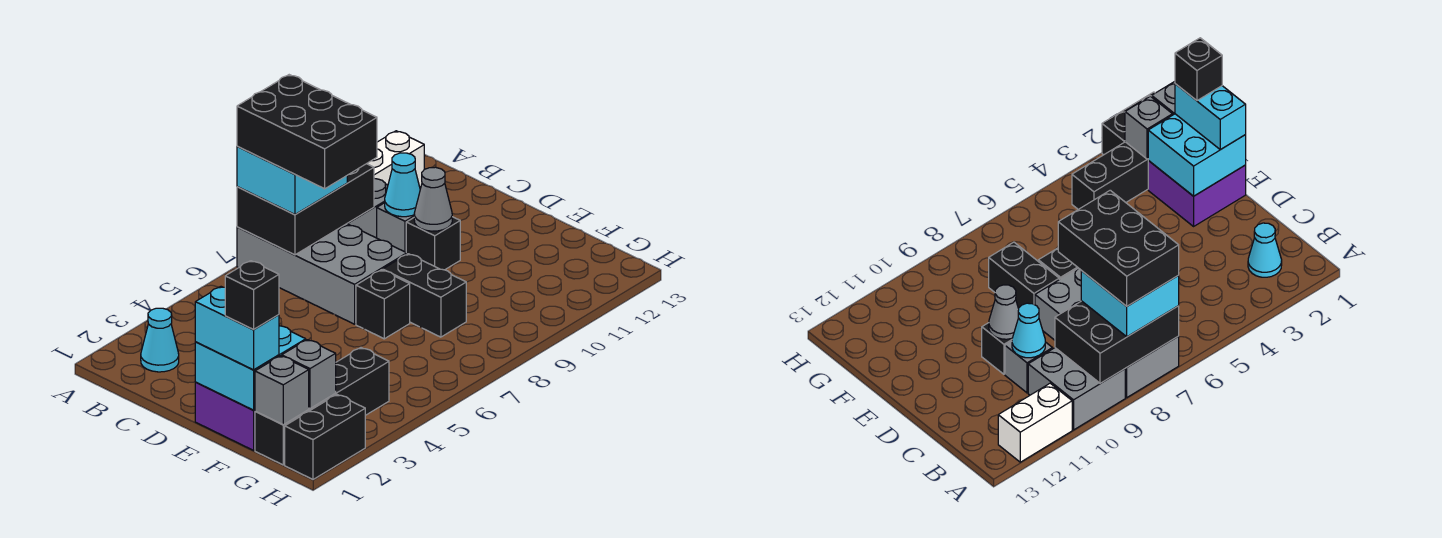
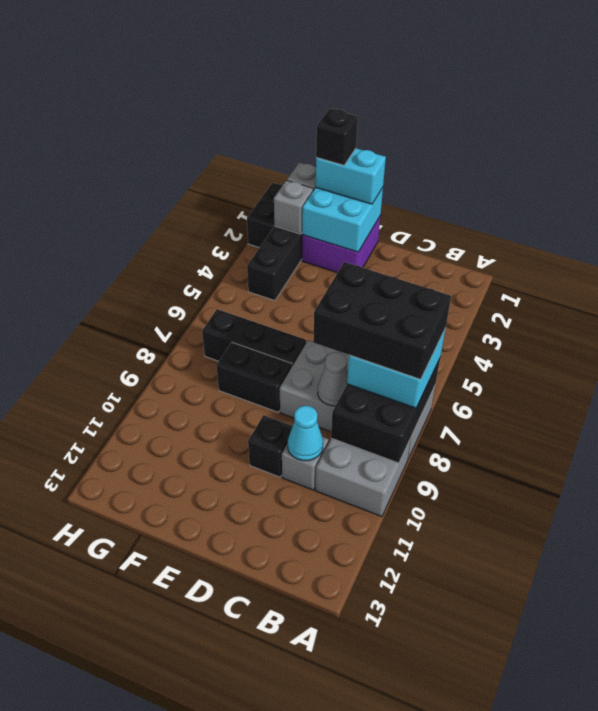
white brick A11:A12 level 1 -> none
cyan cone B2 level 1 -> none
grey cone D10 level 2 -> grey cone C8 level 2
black brick E7 level 1 -> black brick E7:G7 level 1

